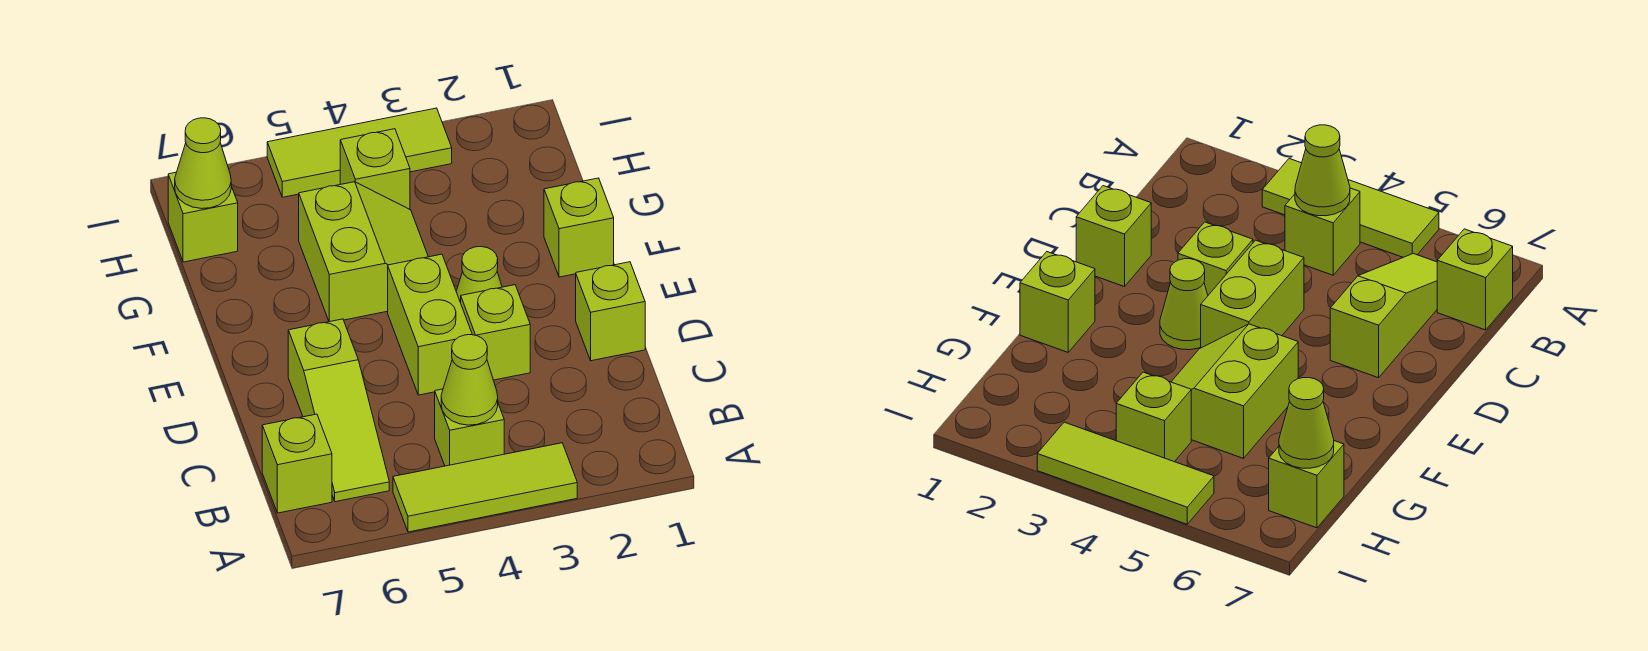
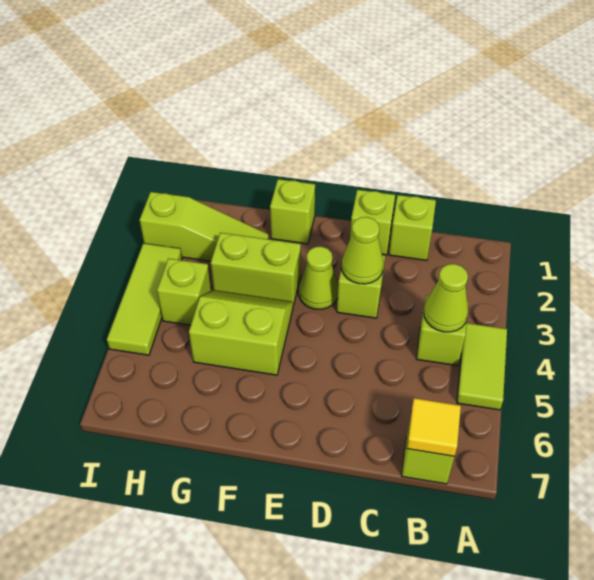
lime tile A3:A5 level 1 -> lime tile A4:A5 level 1
lime slope B6:D6 level 1 top D -> lime slope G2:I2 level 1 top I
none -> yellow tile B7 level 2
lime brick D4:E4 level 1 -> lime brick F3:G3 level 1
lime brick H7 level 1 -> lime brick C1 level 1
lime cone H7 level 2 -> lime cone D3 level 2

